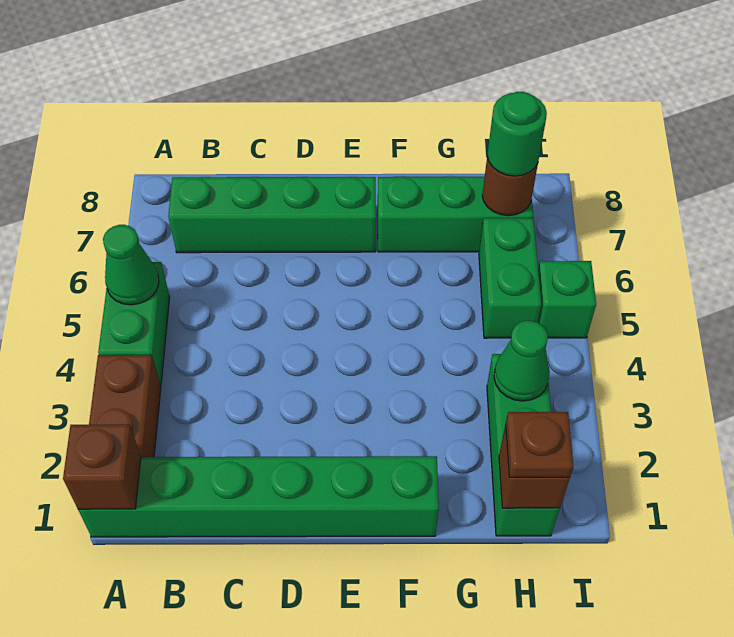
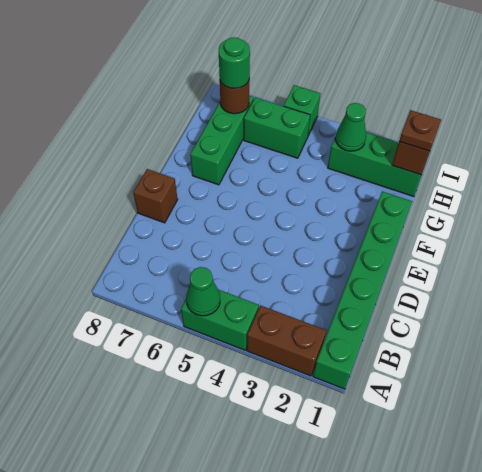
brown brick A1 level 2 -> brown brick D8 level 1
green brick B7:E7 level 1 -> none

